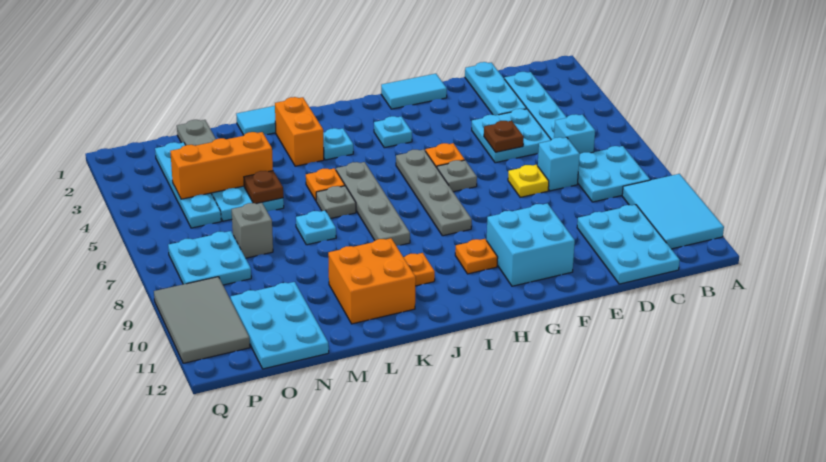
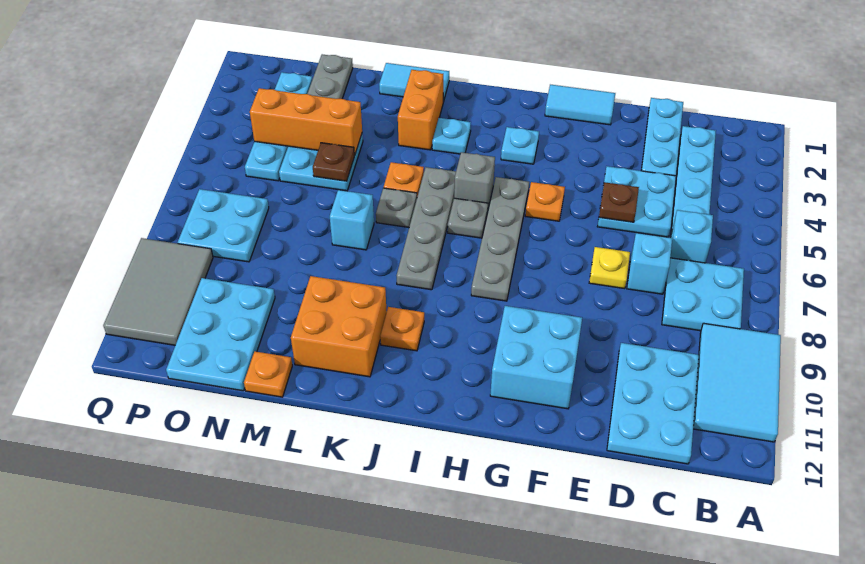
grey plate G6 level 1 -> grey plate I6 level 1
orange plate H10 level 1 -> orange plate M12 level 1
cyan plate L7 level 1 -> cyan brick L7 level 1
grey brick N7 level 1 -> grey brick I5 level 1

